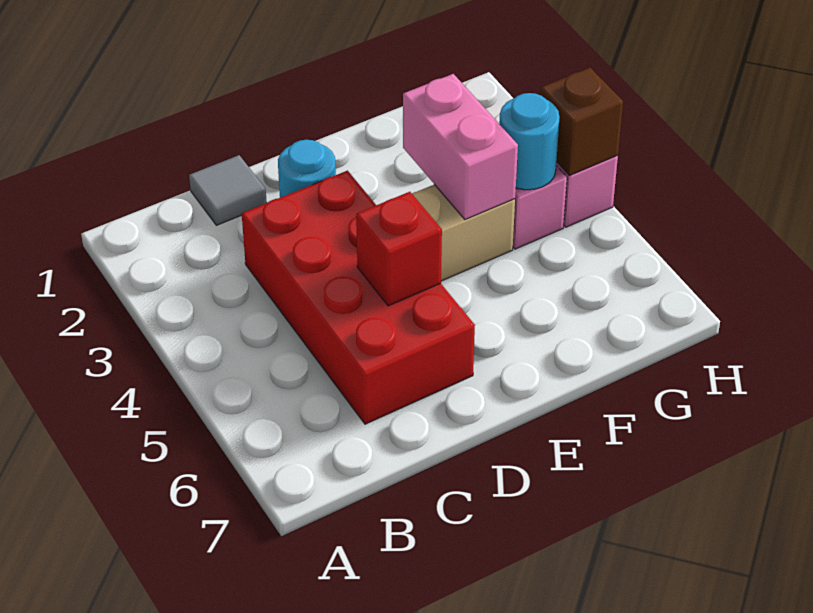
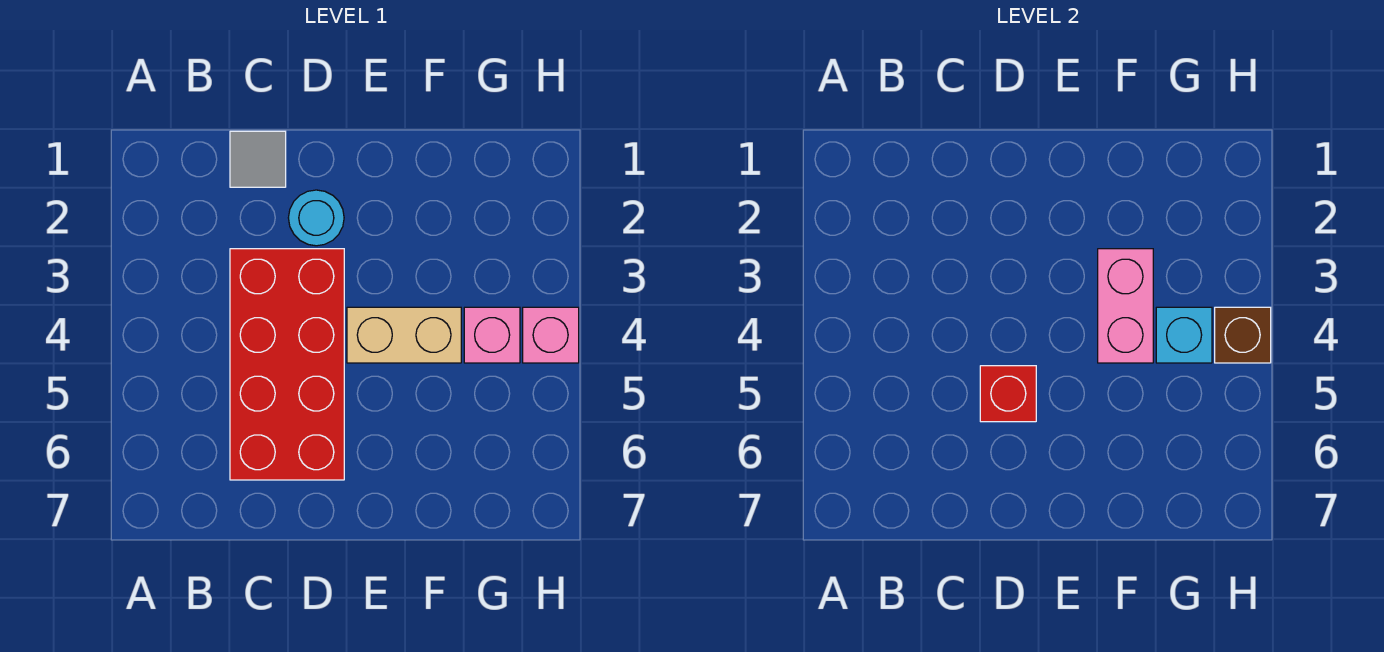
cyan round brick G4 level 2 -> cyan brick G4 level 2

